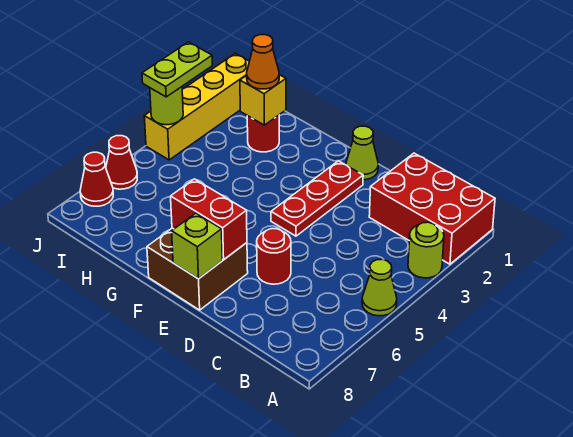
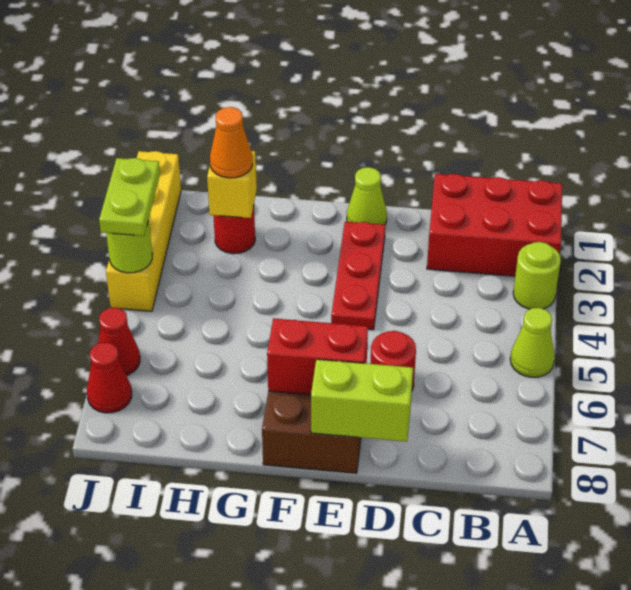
lime brick E8 level 2 -> lime brick D8:E8 level 2

